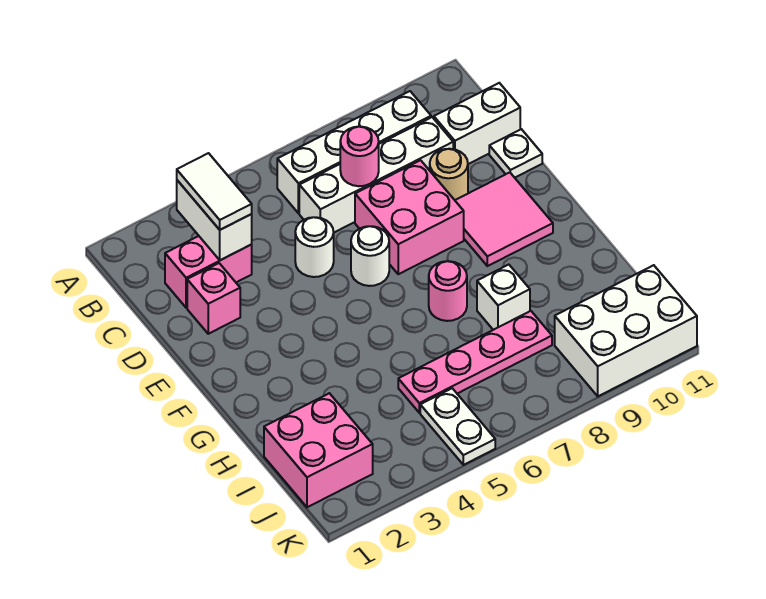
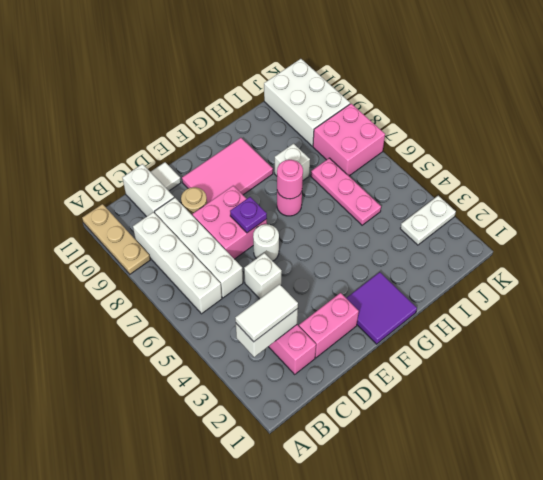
none -> tan plate A9:A11 level 1
pink round brick C7 level 2 -> pink round brick G7 level 2
pink brick D2 level 1 -> pink brick D2:E2 level 1
white round brick D5 level 1 -> white brick D5 level 1
white plate D11 level 1 -> white tile D11 level 1
none -> purple plate E7 level 2
pink tile E9:F10 level 1 -> pink tile E9:G10 level 1
none -> purple tile F1:G2 level 1
pink brick I1:J2 level 1 -> pink brick J7:K8 level 1
pink plate I5:I8 level 1 -> pink plate I5:I7 level 1
white plate J5:K5 level 1 -> white plate J3:K3 level 1

